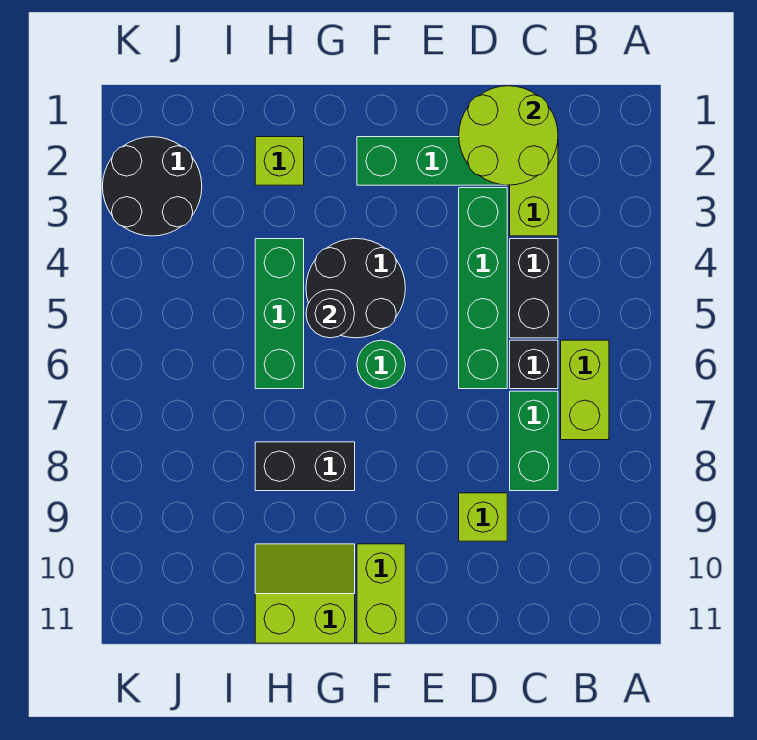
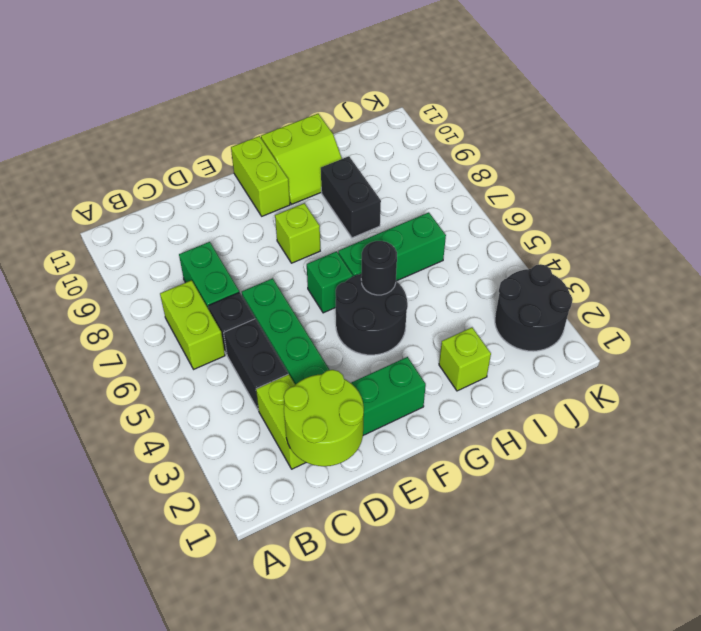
lime brick D9 level 1 -> lime brick F8 level 1
green round brick F6 level 1 -> green brick F6 level 1
black brick G8:H8 level 1 -> black brick H8:H9 level 1
green brick H4:H6 level 1 -> green brick G6:I6 level 1

